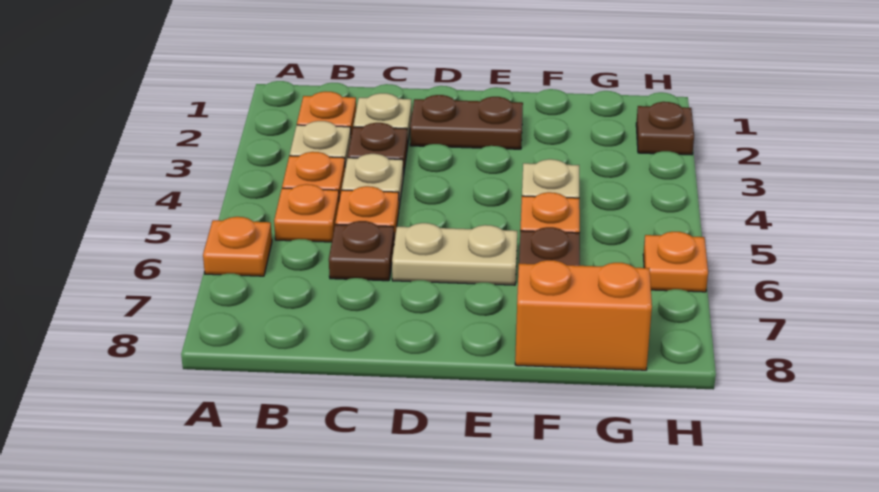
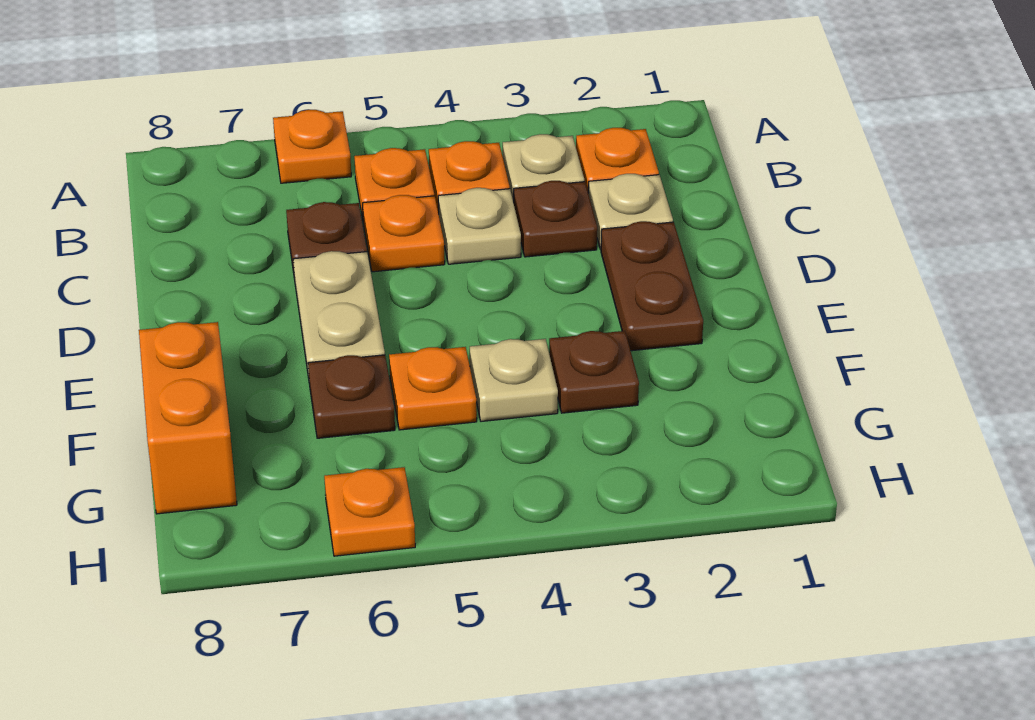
brown plate H2 level 1 -> brown plate F3 level 1

